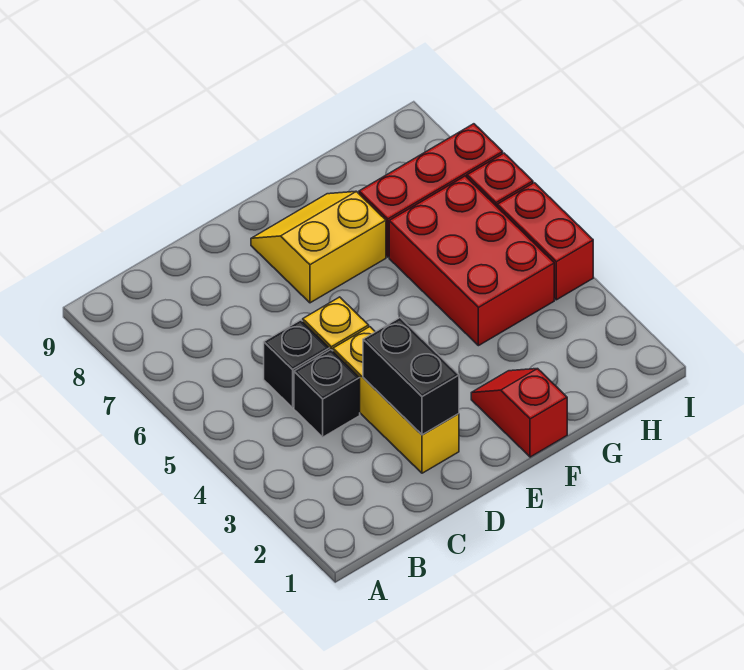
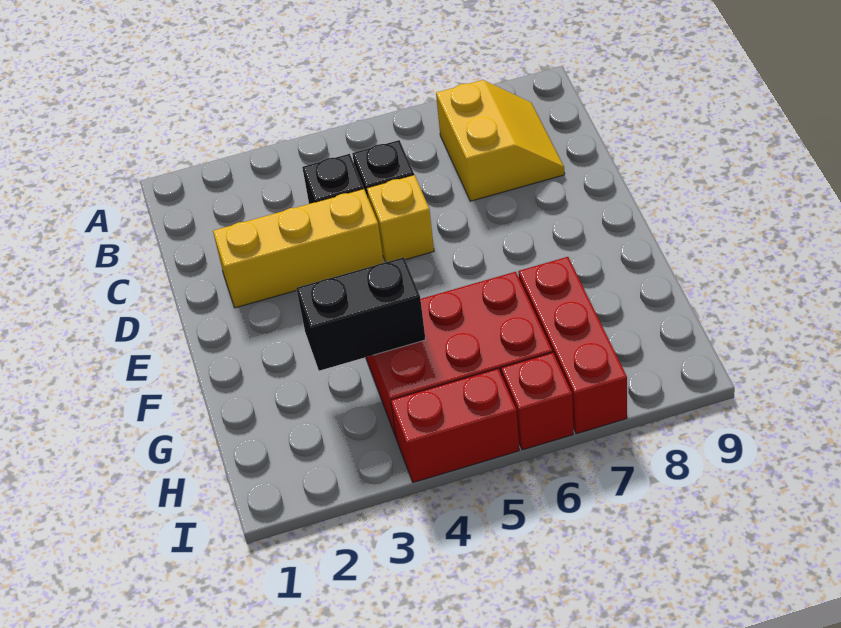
black brick D2:D3 level 2 -> black brick G3:G4 level 2
yellow slope E7:F8 level 1 top 7 -> yellow slope B7:C8 level 1 top 7
red slope F1:F2 level 1 top 1 -> none

